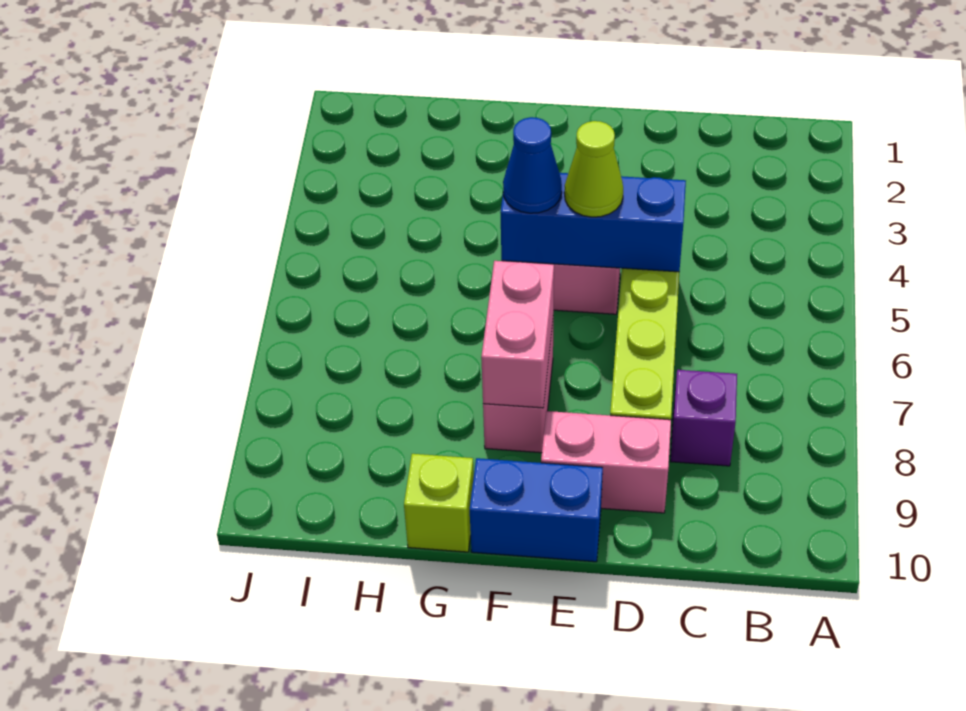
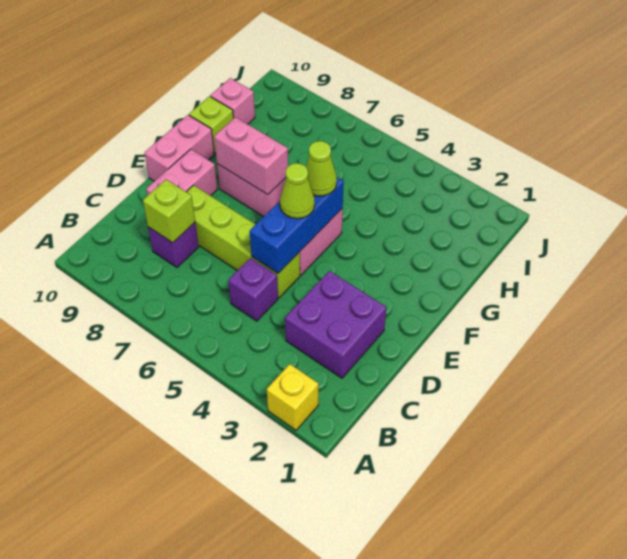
none -> yellow brick A2 level 1
none -> purple brick C2:D3 level 1
none -> purple brick C5 level 1
none -> lime brick C8 level 2
blue brick E10:F10 level 1 -> pink brick E10:F10 level 1
blue cone F5 level 3 -> lime cone F5 level 3
none -> pink brick H10 level 1

